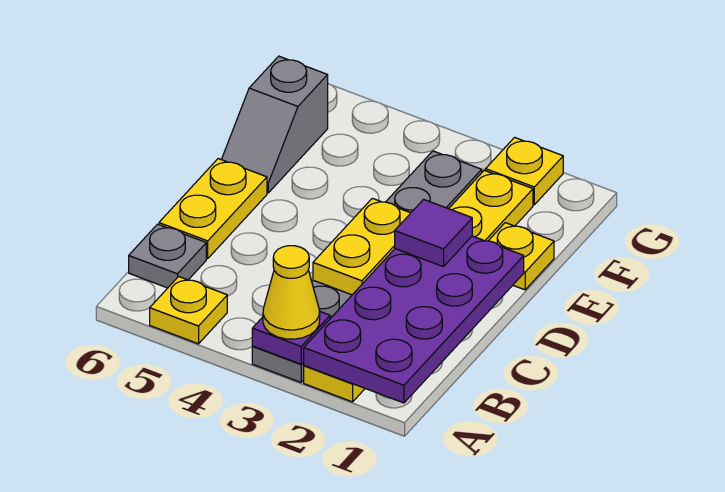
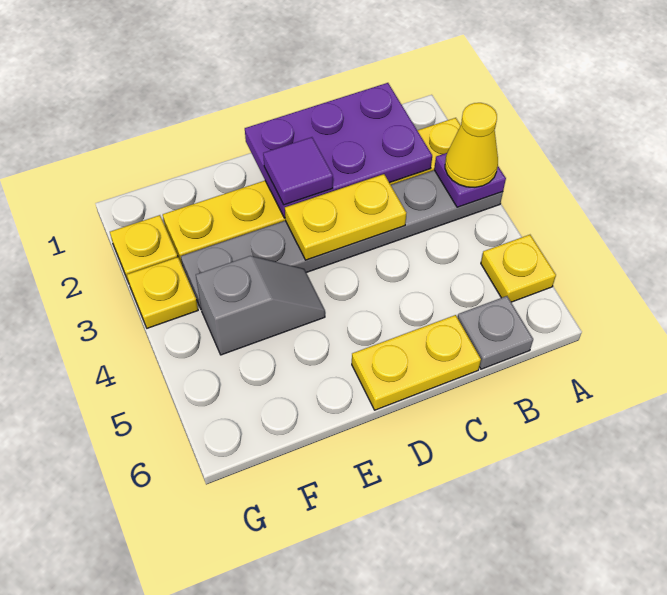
purple plate A1:D2 level 2 -> purple plate B1:D2 level 2
yellow plate E1 level 1 -> yellow plate G3 level 1
grey slope E6:F6 level 1 top F -> grey slope E4:F4 level 1 top F

